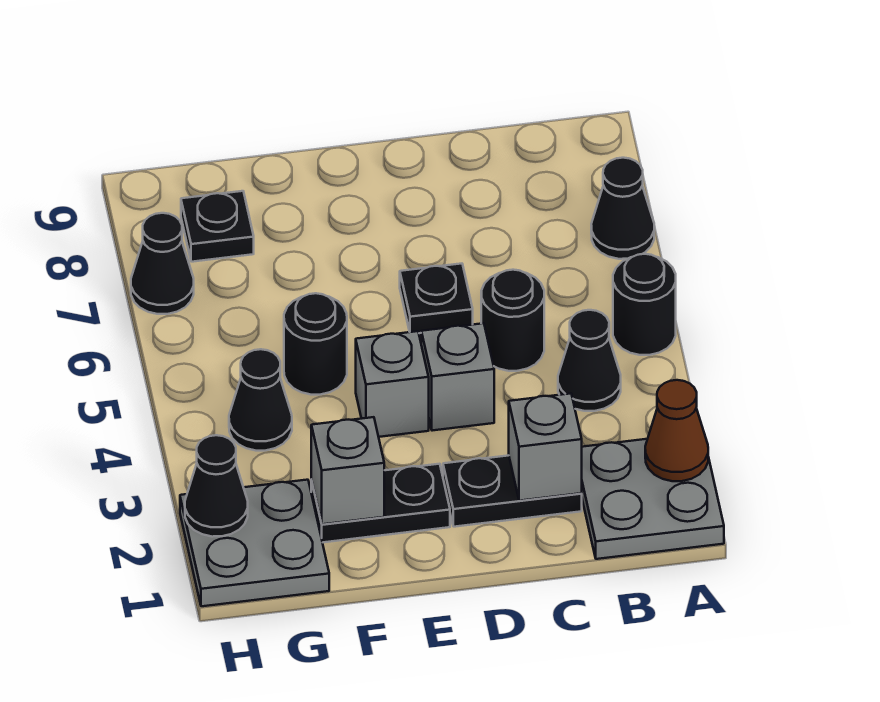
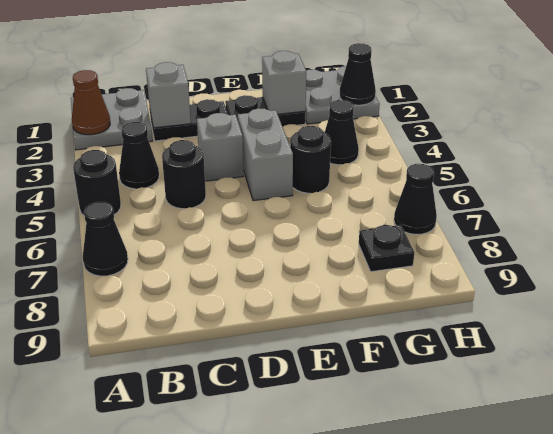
black plate D6 level 1 -> none
grey brick E4 level 1 -> grey brick E4:E5 level 1

